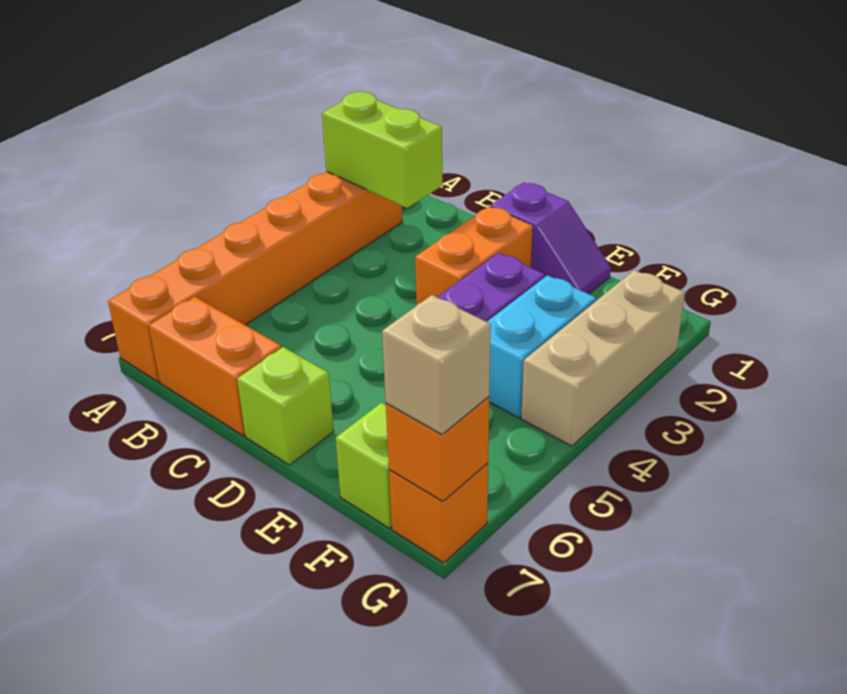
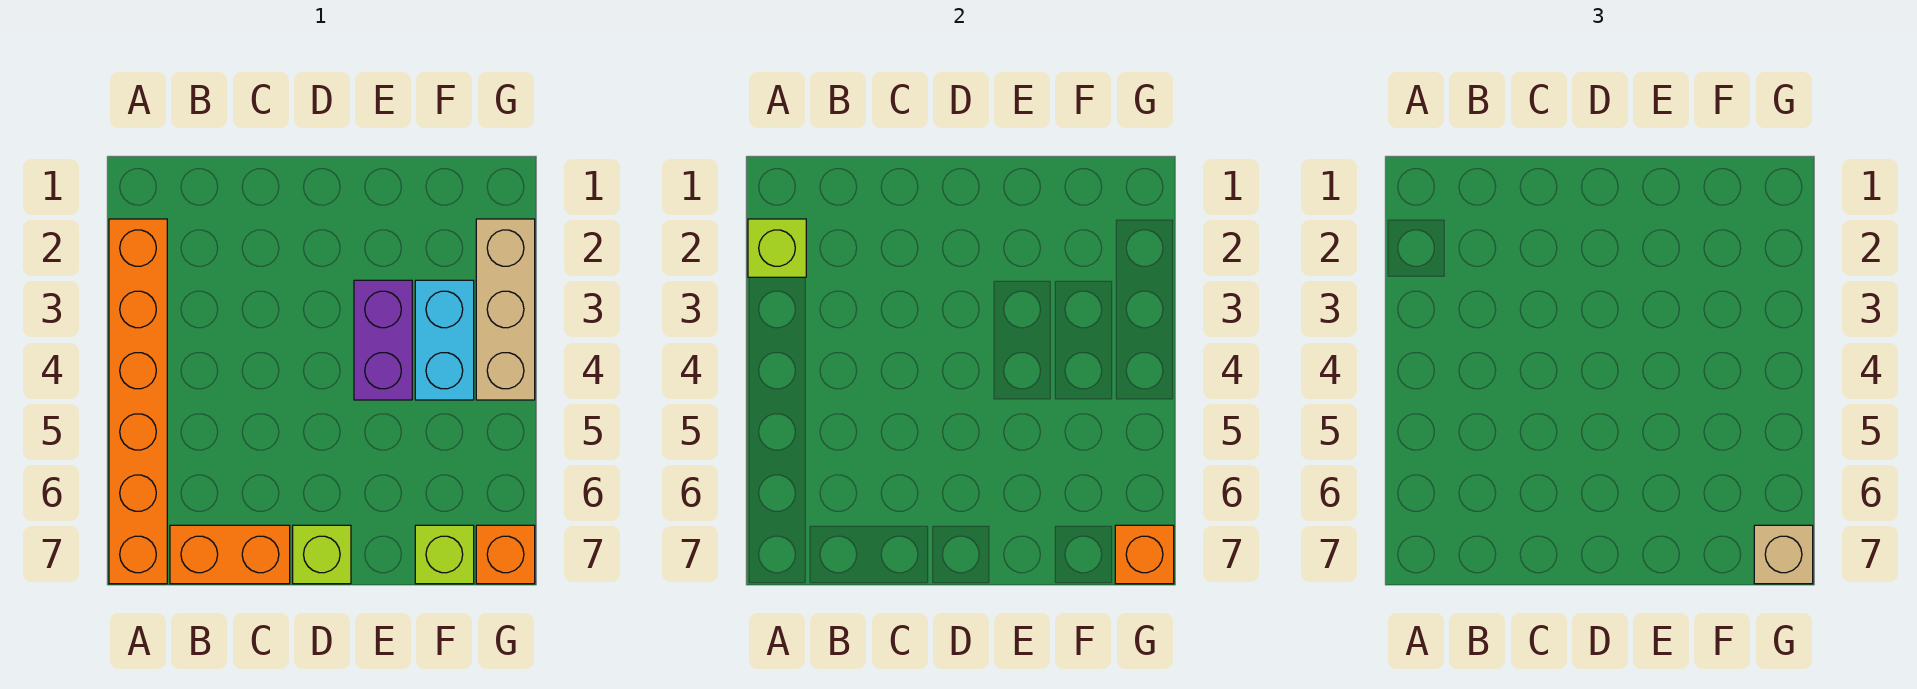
lime brick A2:B2 level 2 -> lime brick A2 level 2
purple slope D1:E1 level 1 top D -> none
orange brick D2:D3 level 1 -> none

